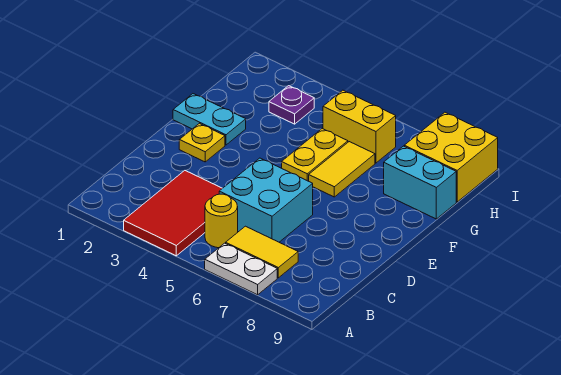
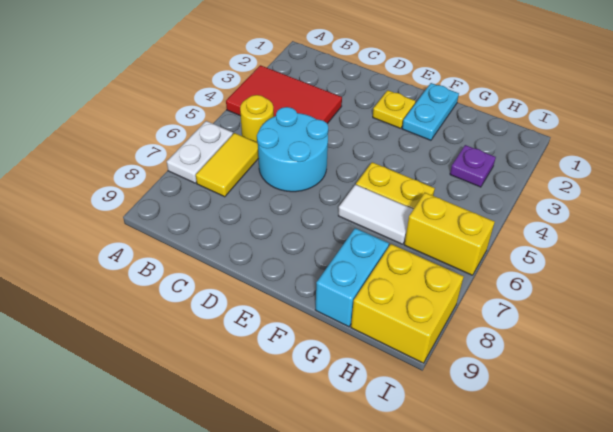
cyan brick C5:D6 level 1 -> cyan round brick C5:D6 level 1
yellow tile F6:G6 level 1 -> white tile F6:G6 level 1
yellow brick H5:H6 level 1 -> yellow brick H6:I6 level 1

